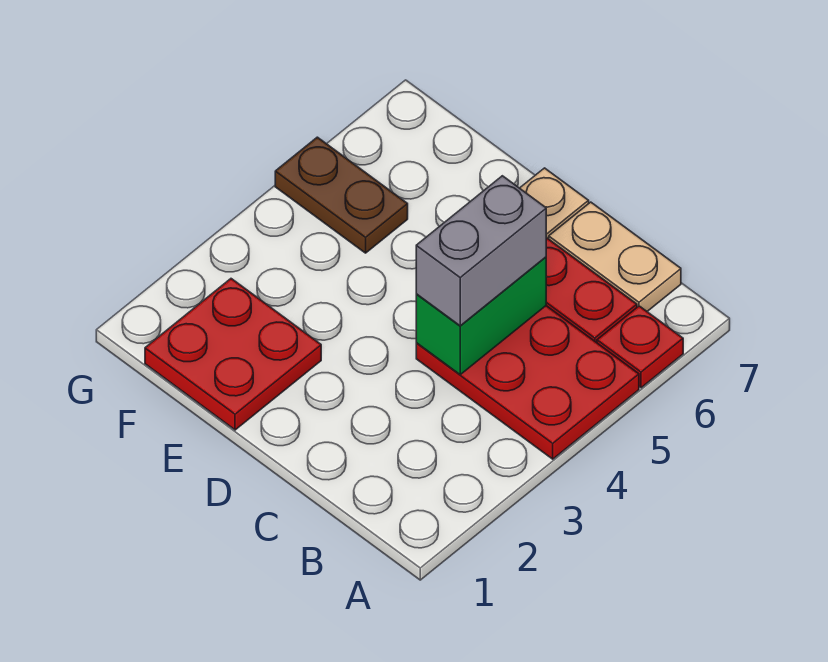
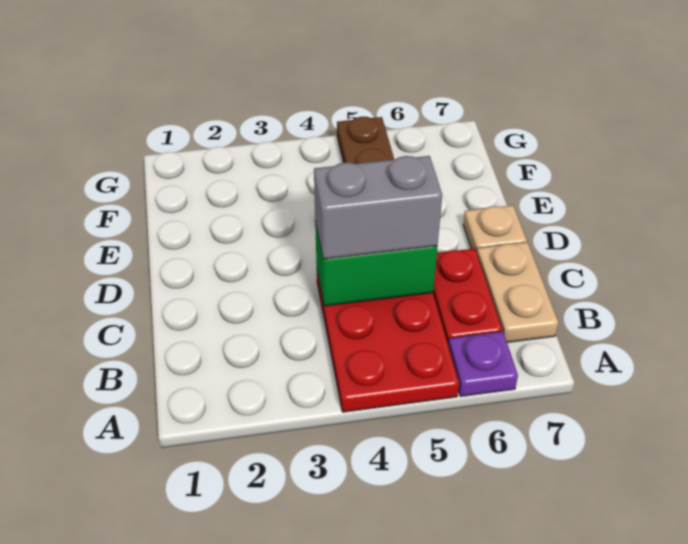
red plate A6 level 1 -> purple plate A6 level 1
red plate E1:F2 level 1 -> none

